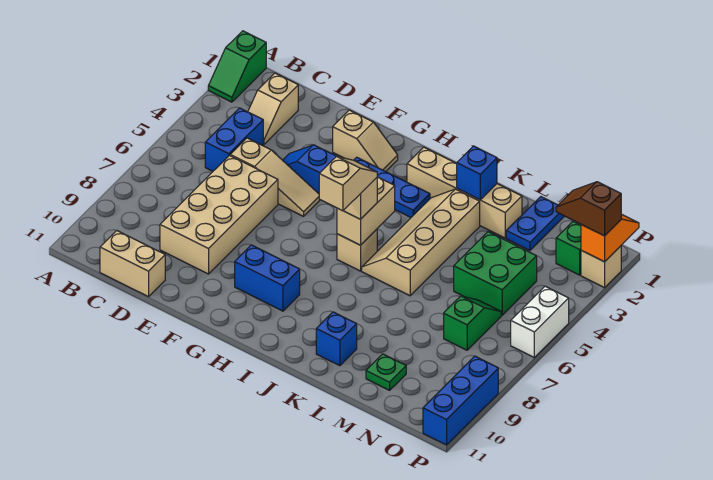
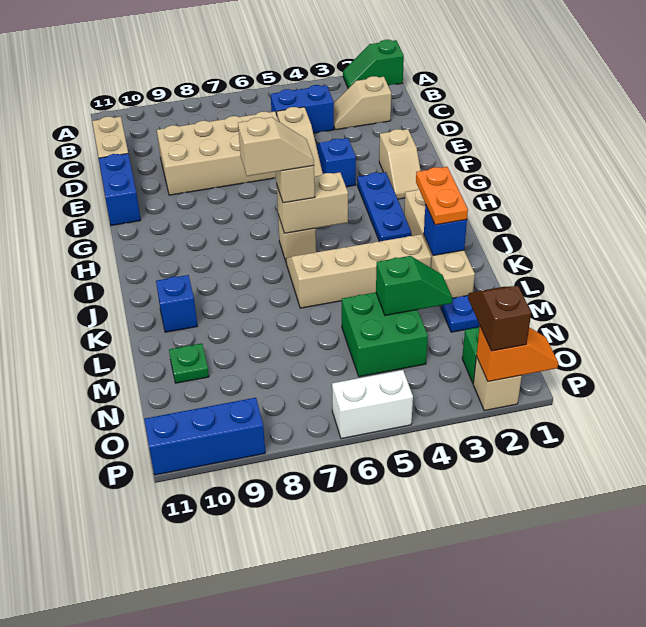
blue brick G9:H9 level 1 -> blue brick E11:F11 level 1
none -> orange plate J2:K2 level 3
green slope N6:N7 level 1 top 7 -> green slope M3:M4 level 2 top 4

